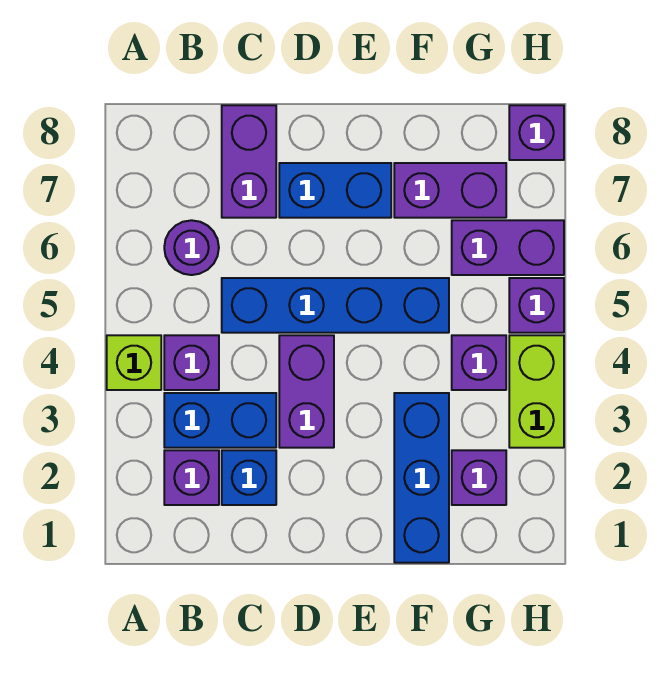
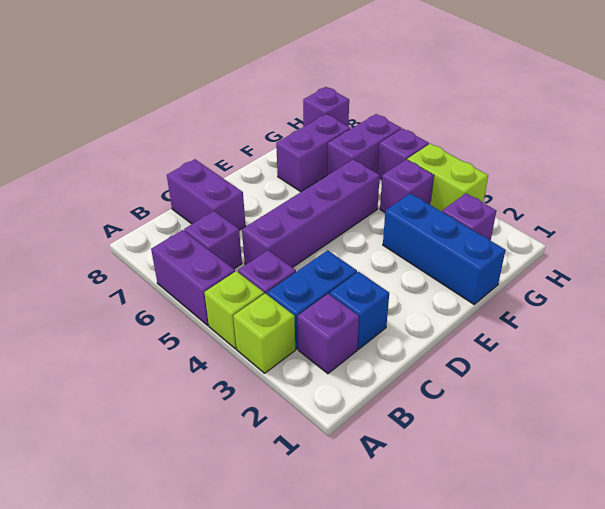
none -> lime brick A3 level 1
purple round brick B6 level 1 -> purple brick B6 level 1
blue brick C5:F5 level 1 -> purple brick C5:F5 level 1
purple brick D3:D4 level 1 -> purple brick A5:A6 level 1
blue brick D7:E7 level 1 -> none

